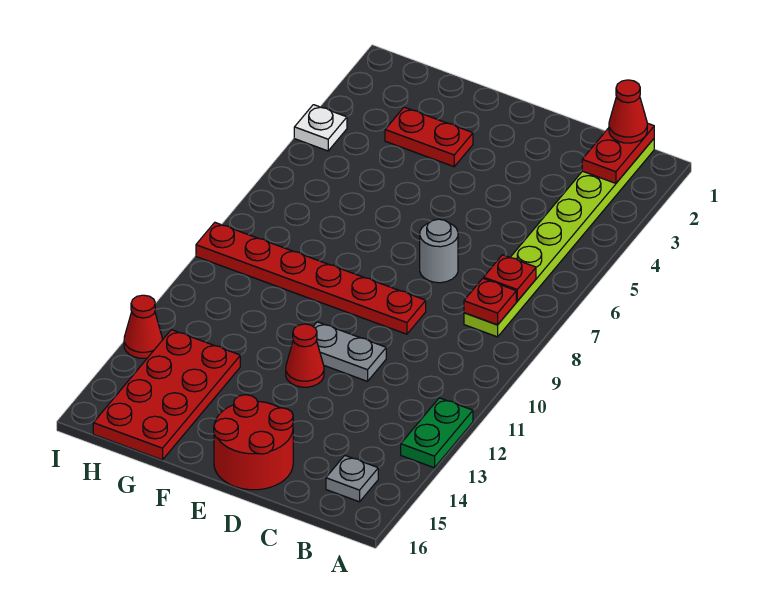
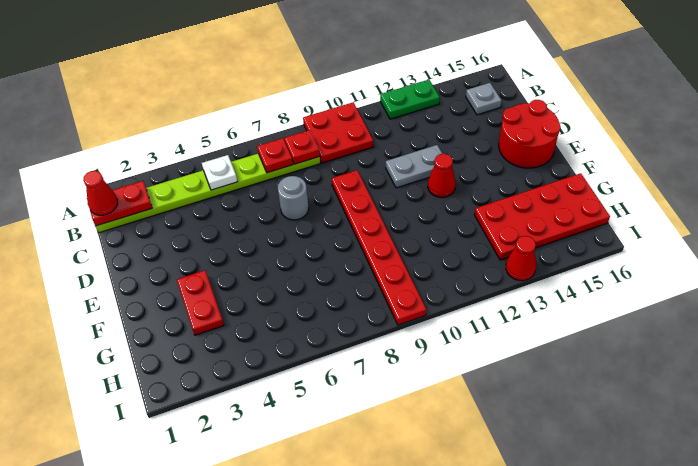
none -> red plate A9:B10 level 1
grey plate D11:E11 level 1 -> grey plate D11:D12 level 1
white plate I4 level 1 -> white plate B5 level 2

